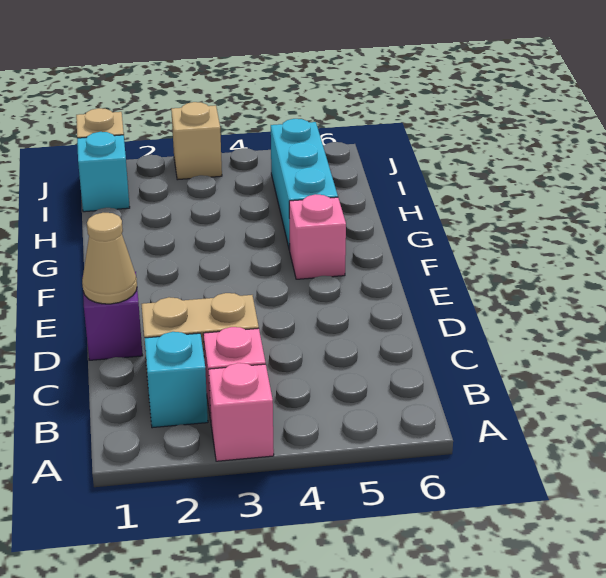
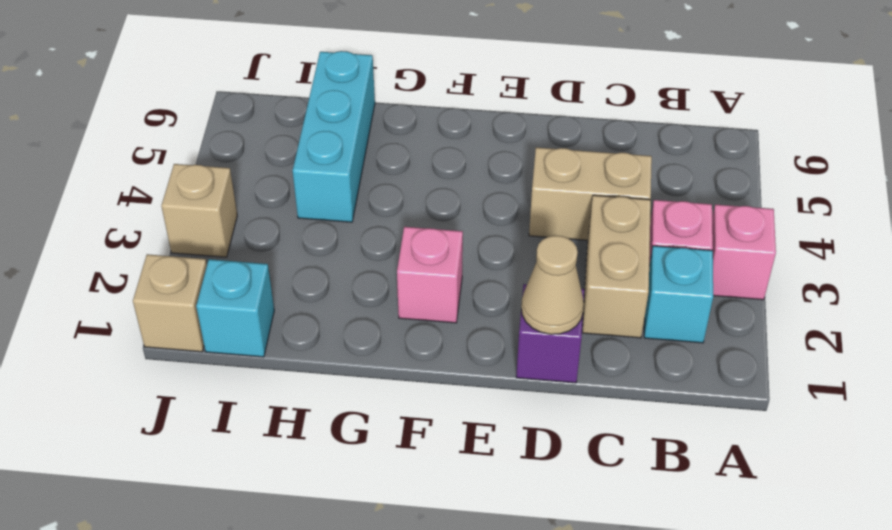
none -> tan brick C4:D4 level 1
pink brick F5 level 1 -> pink brick F2 level 1
cyan brick G5:I5 level 1 -> cyan brick H4:H6 level 1

